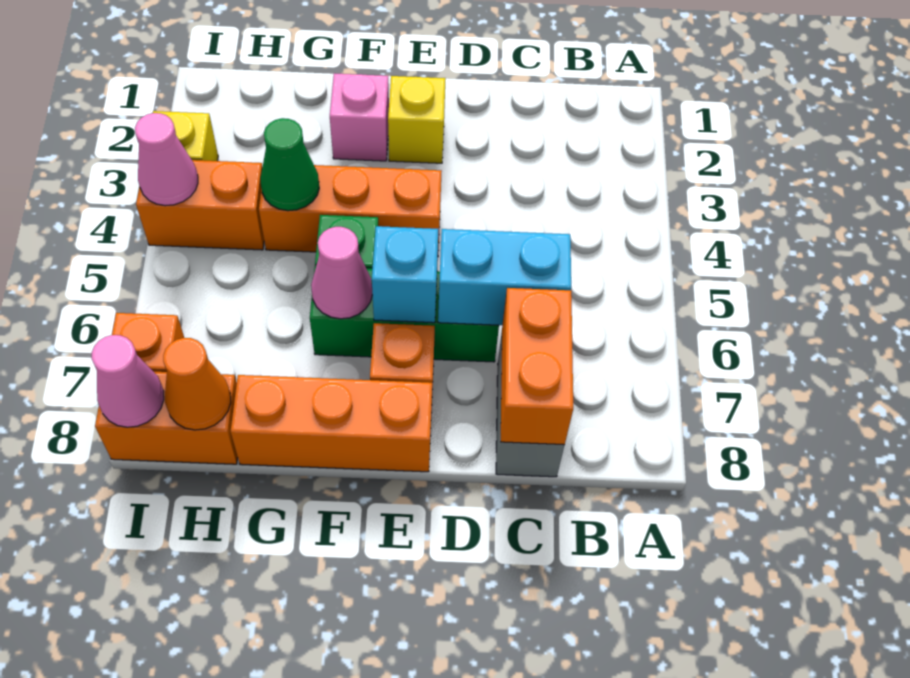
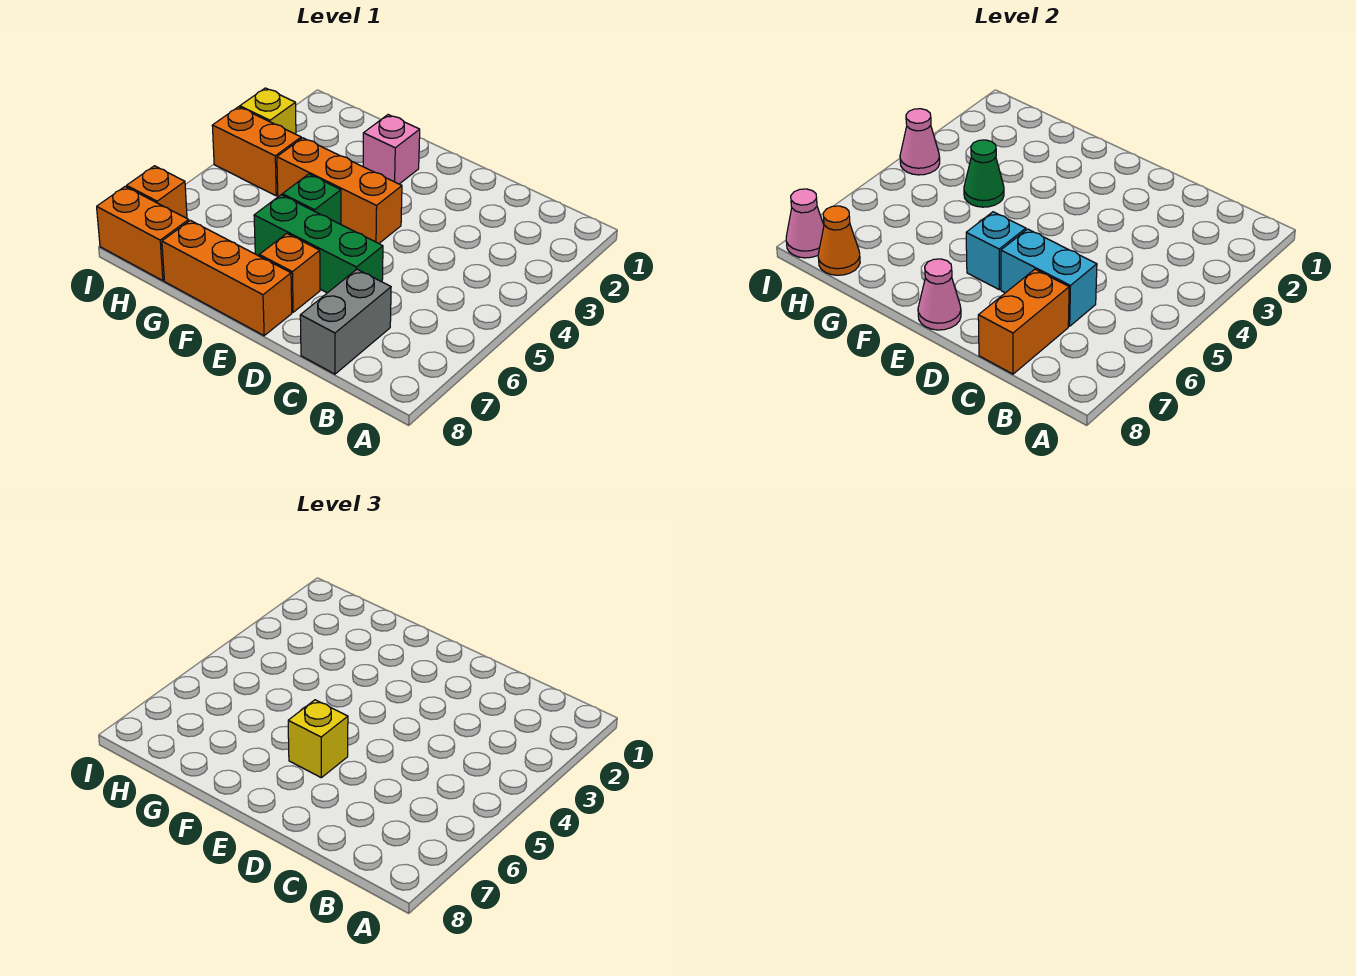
yellow brick E2 level 1 -> yellow brick E6 level 3
pink cone F6 level 2 -> pink cone E8 level 2

